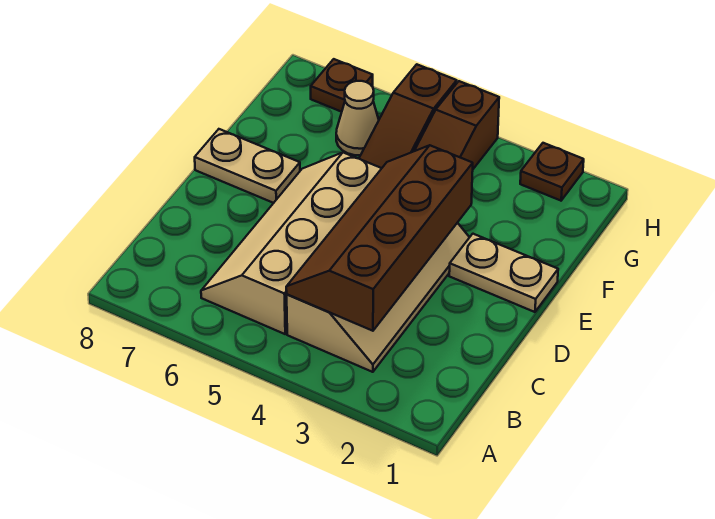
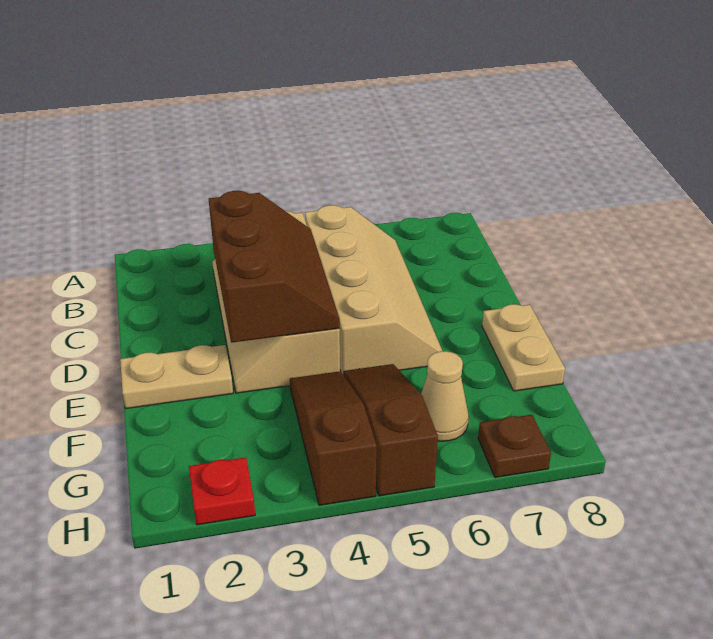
brown slope B3:E4 level 2 top 3 -> brown slope C3:E4 level 2 top 3
tan plate E7:E8 level 1 -> tan plate E8:F8 level 1
brown plate H2 level 1 -> red plate H2 level 1

